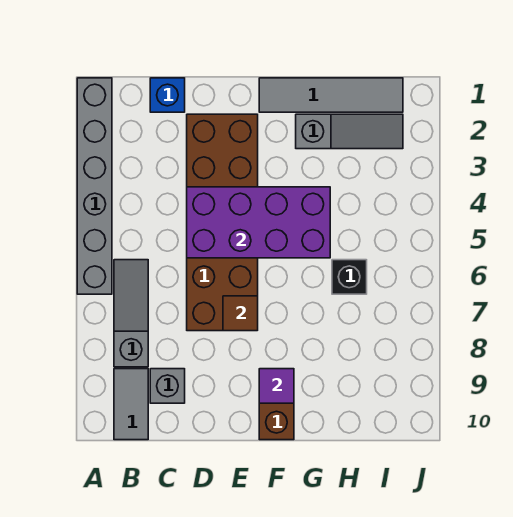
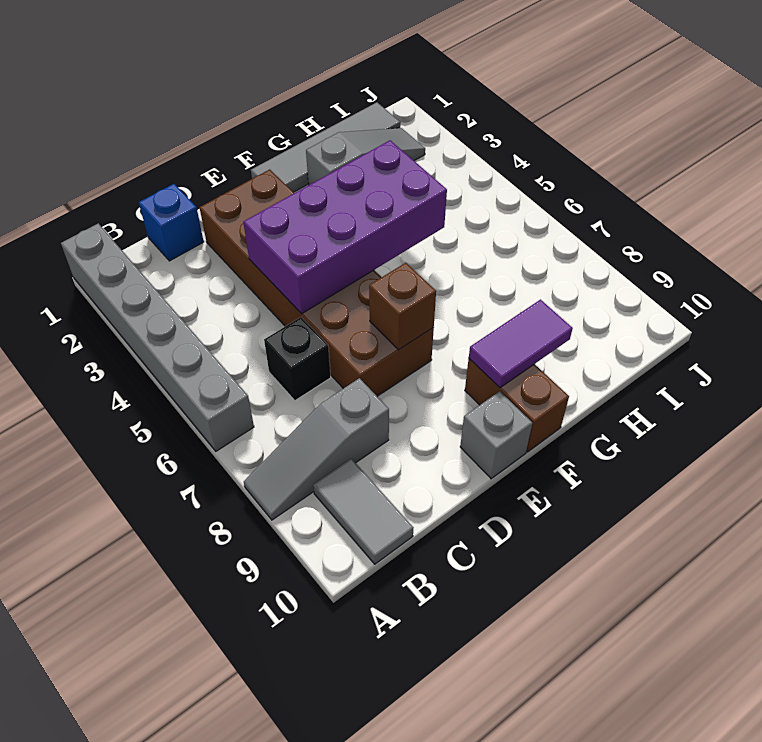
grey slope B6:B8 level 1 top 8 -> grey slope A8:C8 level 1 top C
grey brick C9 level 1 -> grey brick E10 level 1
brown tile E7 level 2 -> brown brick E7 level 2
purple tile F9 level 2 -> purple tile F9:G9 level 2
black brick H6 level 1 -> black brick C6 level 1

